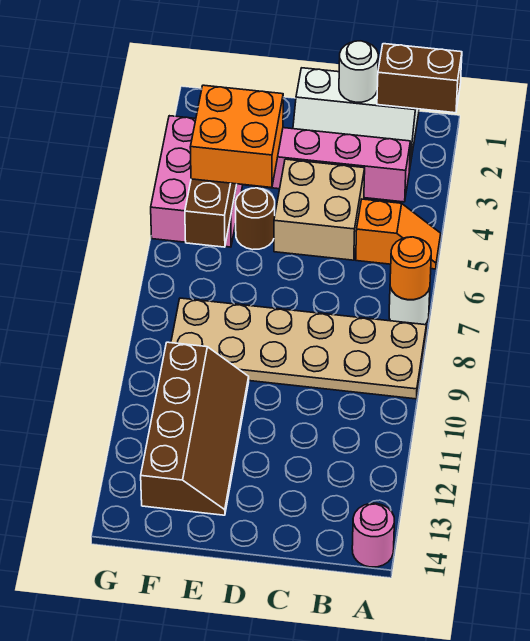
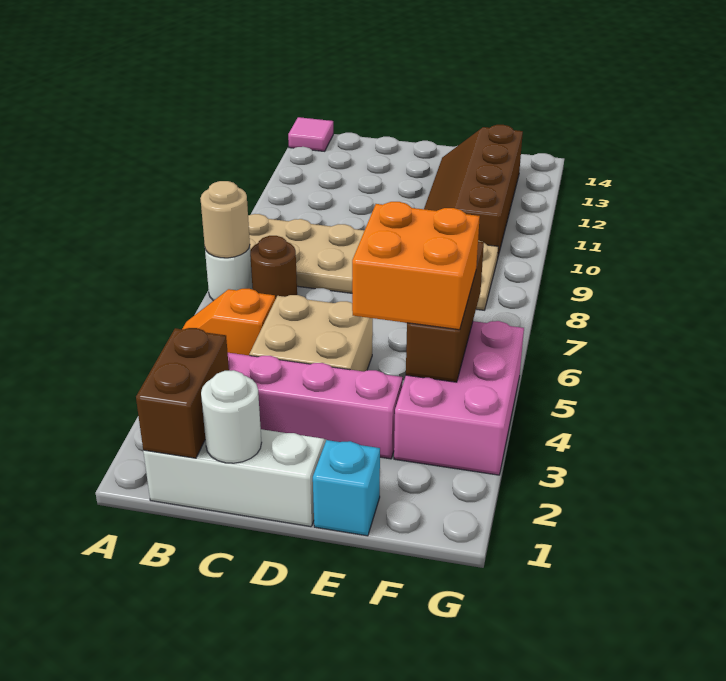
brown brick A1:B1 level 2 -> brown brick B1:B2 level 2
orange round brick A7 level 2 -> tan round brick A7 level 2
pink round brick A14 level 1 -> pink tile A14 level 1
none -> cyan brick E1 level 1
brown round brick E5 level 1 -> brown round brick B7 level 1

